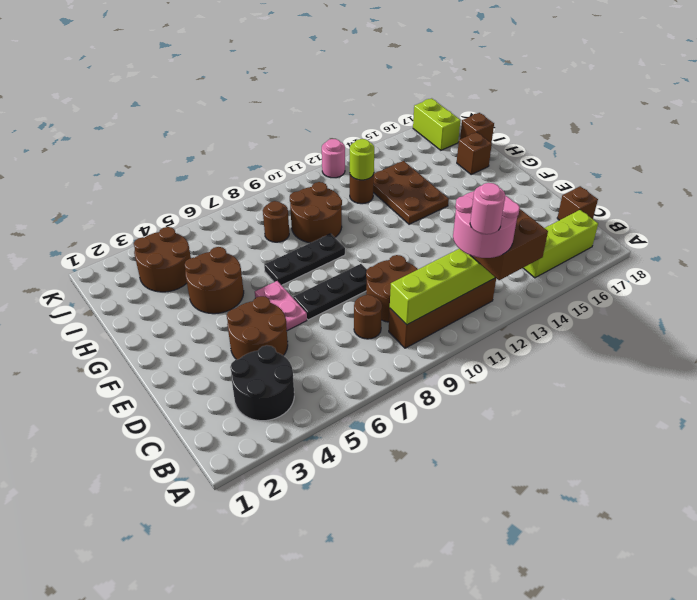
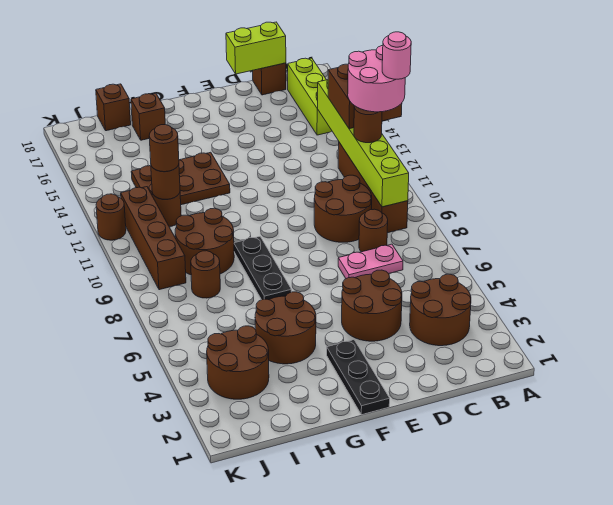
black round brick B3:C4 level 1 -> brown round brick B3:C4 level 1
none -> brown round brick B11 level 3
pink plate E6:F6 level 1 -> pink plate C7:D7 level 1
black plate E7:E9 level 1 -> black plate F1:F3 level 1
lime round brick I12 level 2 -> brown round brick I12 level 2
none -> brown round brick I12 level 3
none -> brown brick J9:J12 level 1
lime brick J17:K17 level 1 -> lime brick C18:D18 level 2
pink round brick K12 level 1 -> brown round brick K12 level 1

